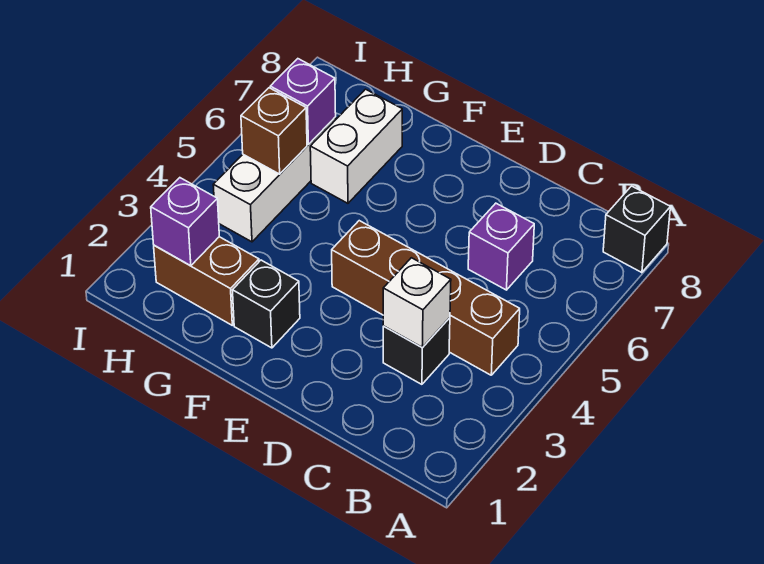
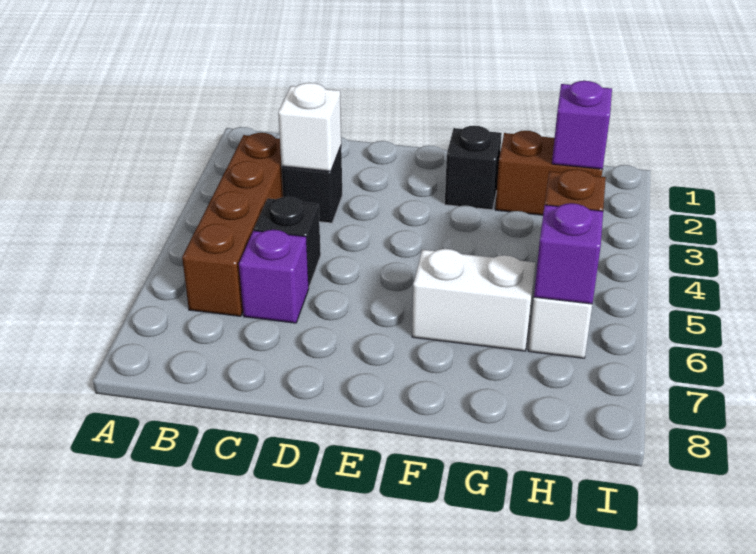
black brick A8 level 1 -> black brick C5 level 1
brown brick B4:E4 level 1 -> brown brick B3:B6 level 1
white brick G6:G7 level 1 -> white brick F6:G6 level 1

